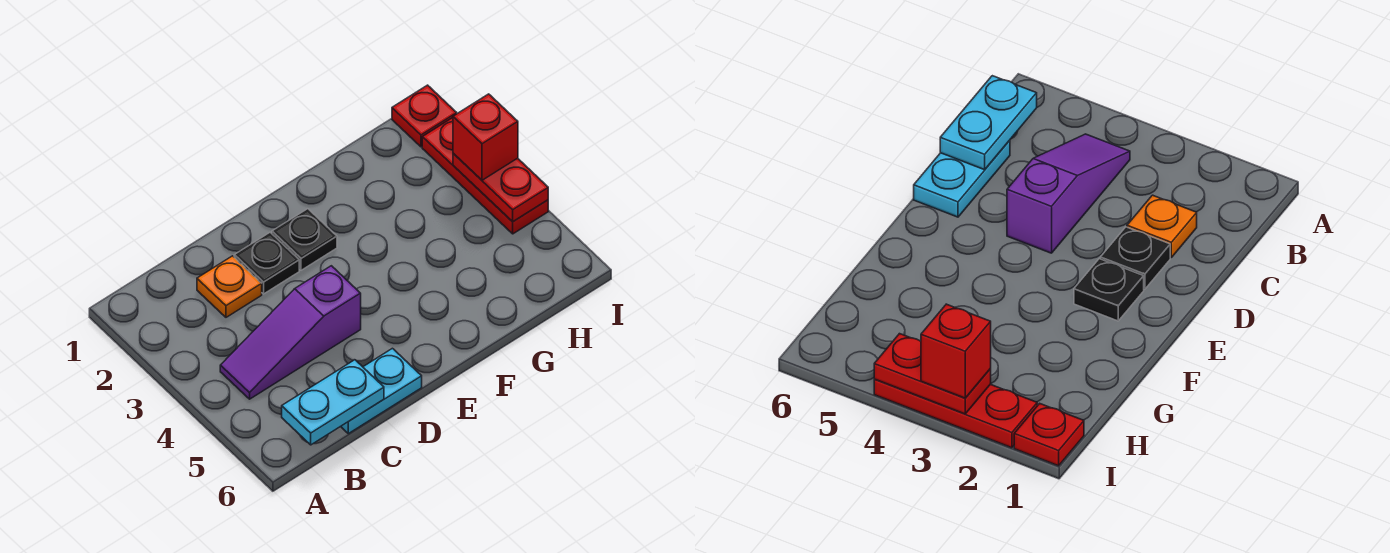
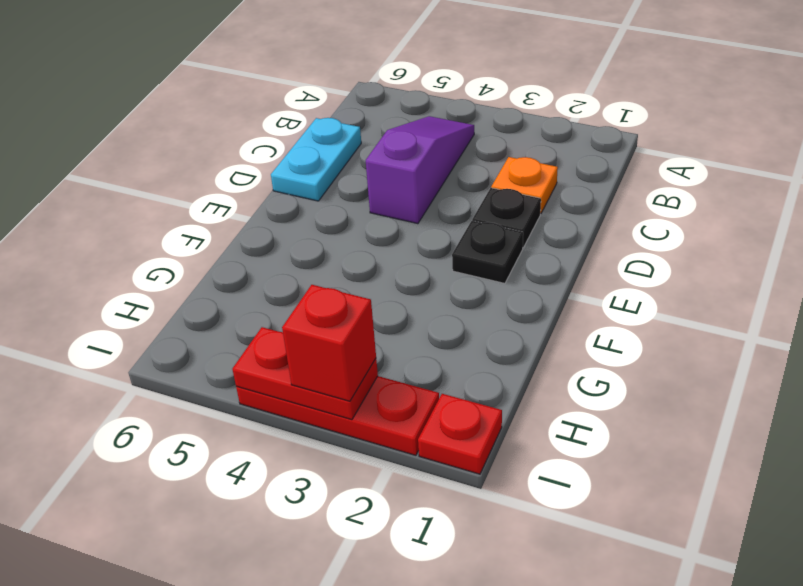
cyan plate B6:C6 level 2 -> none

